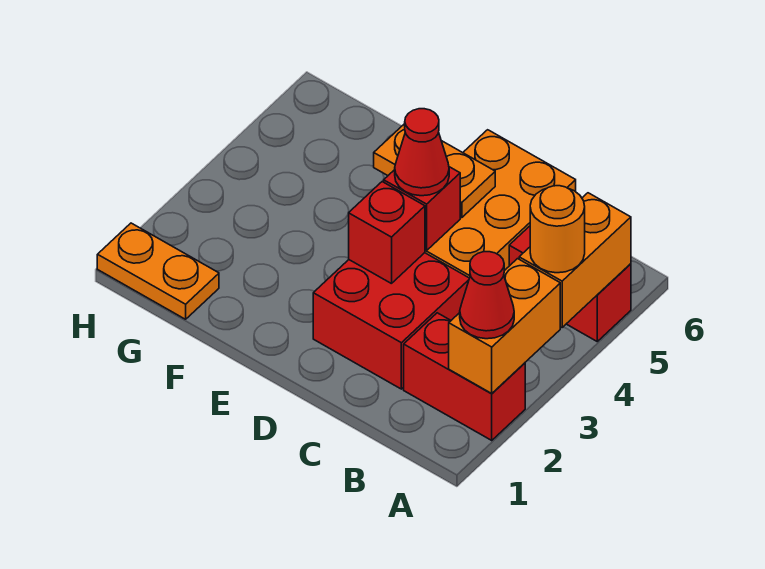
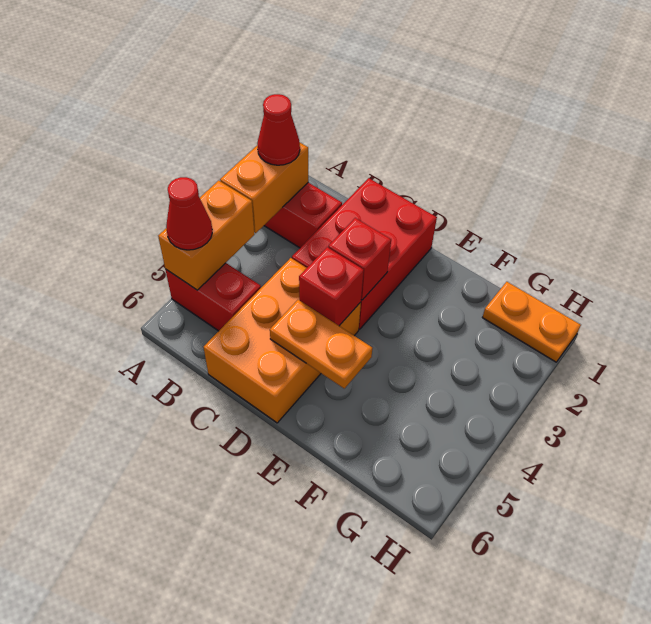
orange round brick A4 level 3 -> none
red brick C2:D3 level 1 -> red brick C1:D3 level 1
red cone D4 level 3 -> red cone A5 level 3

